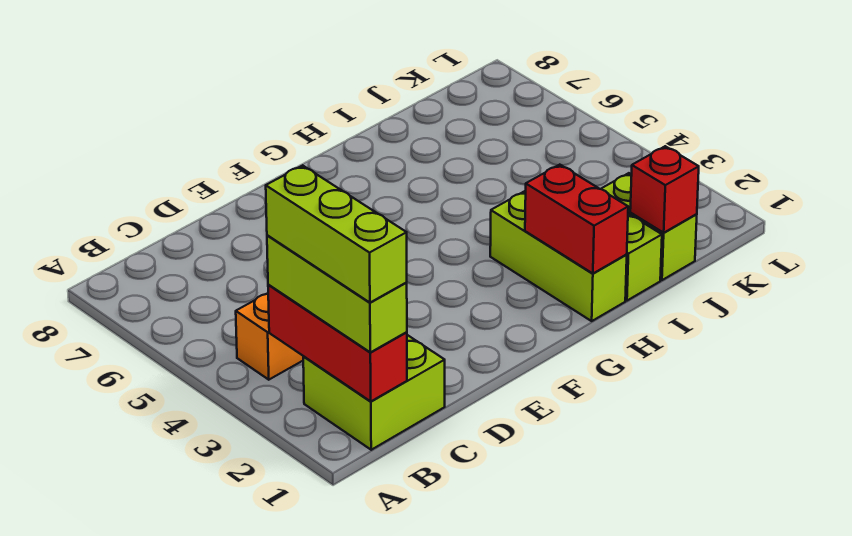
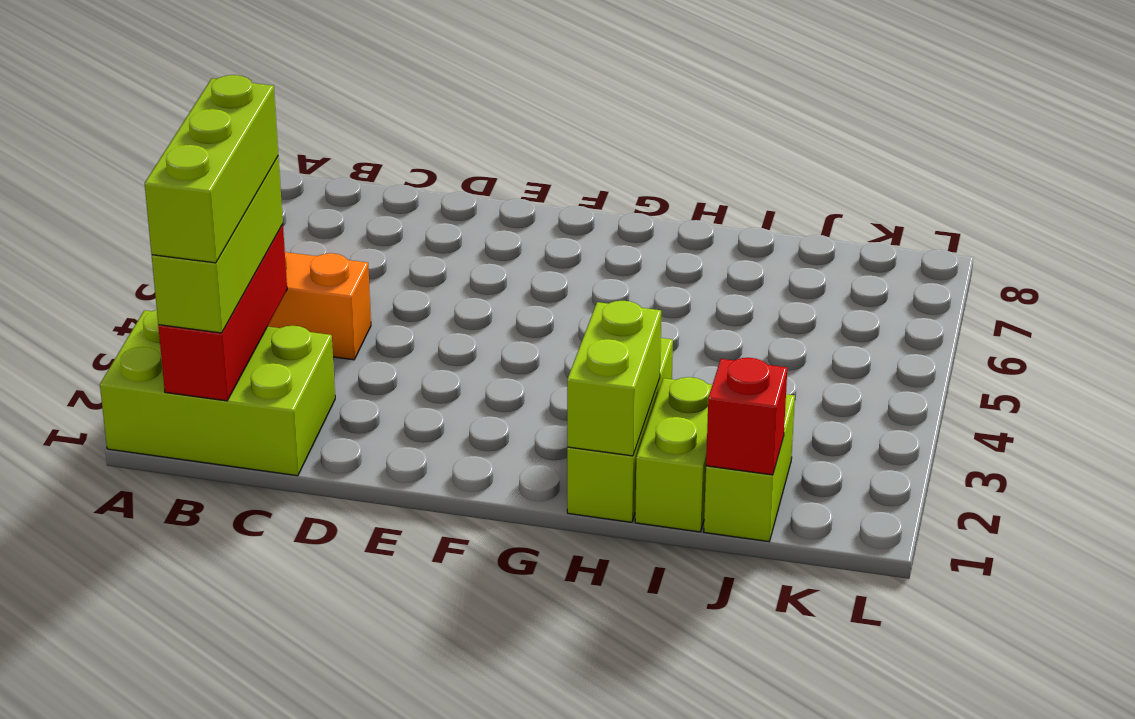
lime brick B1:C2 level 1 -> lime brick A1:C2 level 1
red brick H1:H2 level 2 -> lime brick H1:H2 level 2

